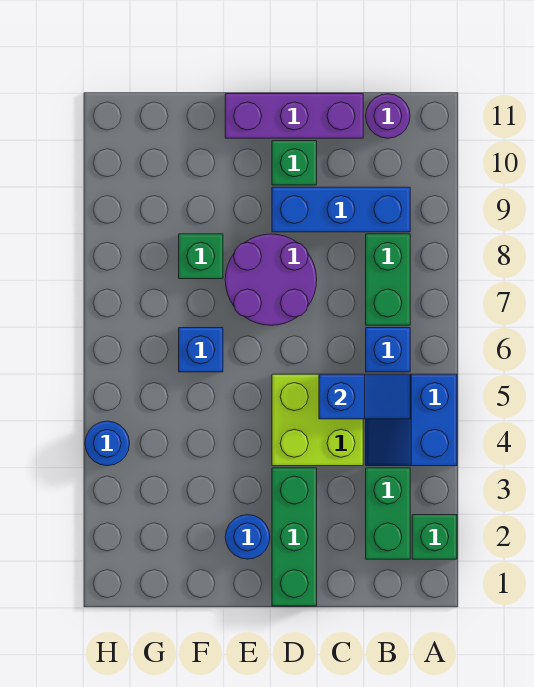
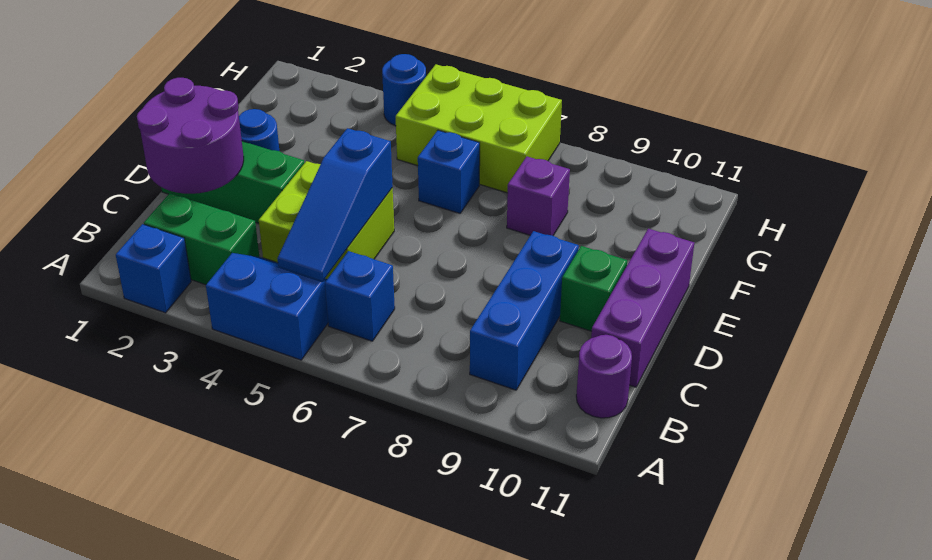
green brick A2 level 1 -> blue brick A2 level 1
blue slope B5:C5 level 2 top C -> blue slope B5:D5 level 2 top D
green brick B7:B8 level 1 -> none
purple round brick D7:E8 level 1 -> purple round brick C1:D2 level 2
green brick F8 level 1 -> purple brick F8 level 1
none -> lime brick G5:H7 level 1

